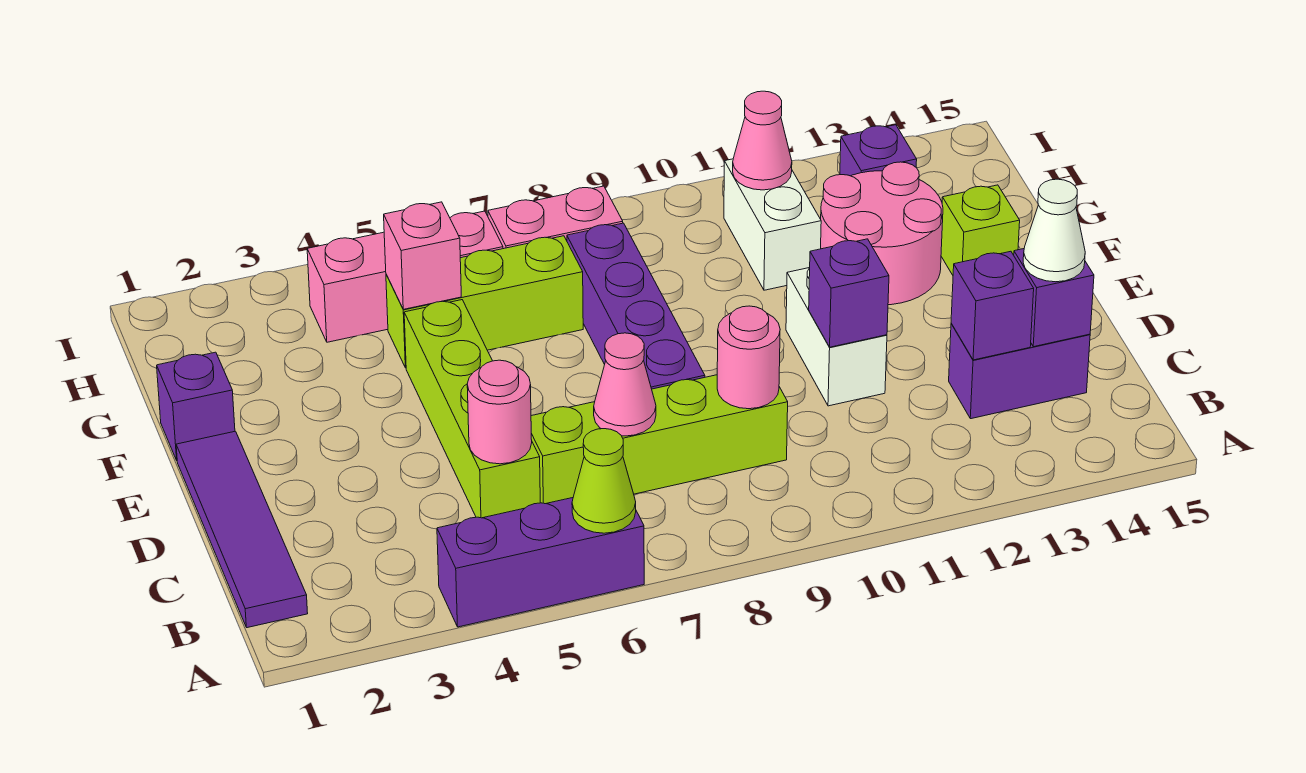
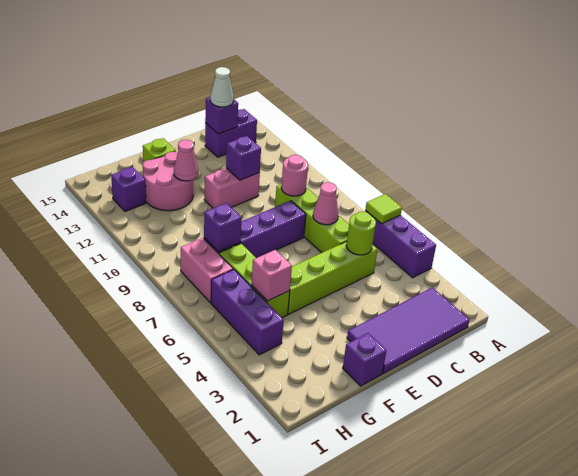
lime cone A6 level 2 -> lime tile A6 level 2
purple tile B1:E1 level 1 -> purple tile B1:E2 level 1
pink round brick C5 level 2 -> lime round brick C5 level 2
purple brick C13:C14 level 1 -> purple brick B14:C14 level 1
purple brick C13 level 2 -> purple brick G8 level 2
white brick D11:E11 level 1 -> pink brick D11:E11 level 1
white brick G11:H11 level 1 -> none
pink brick H4:H6 level 1 -> purple brick H4:H6 level 1
pink cone H11 level 2 -> pink cone F12 level 2

